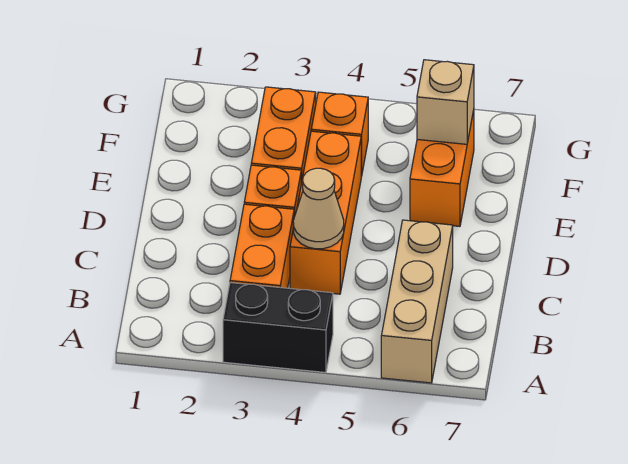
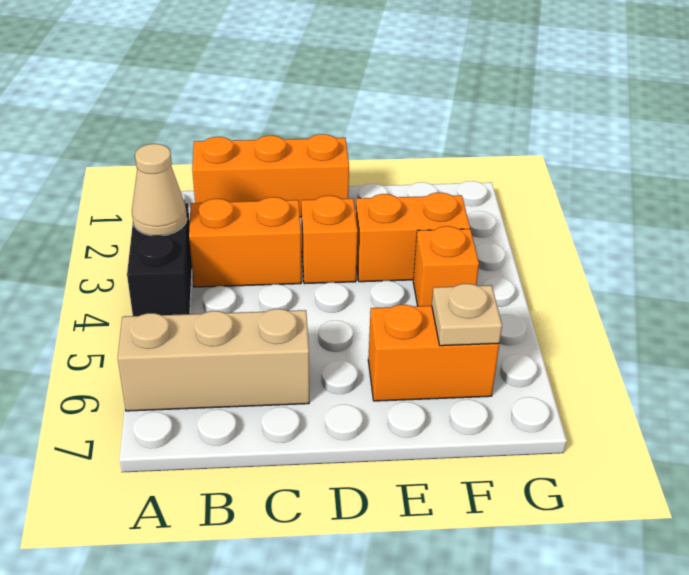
orange brick C4:E4 level 1 -> orange brick B1:D1 level 1
tan cone C4 level 2 -> tan cone A3 level 2
tan brick F6 level 2 -> tan plate F6 level 2

